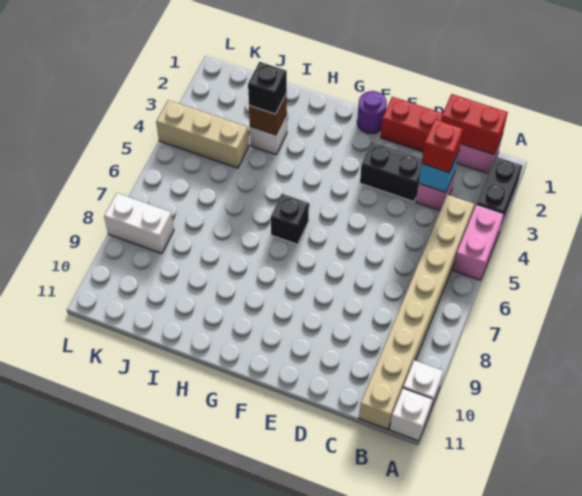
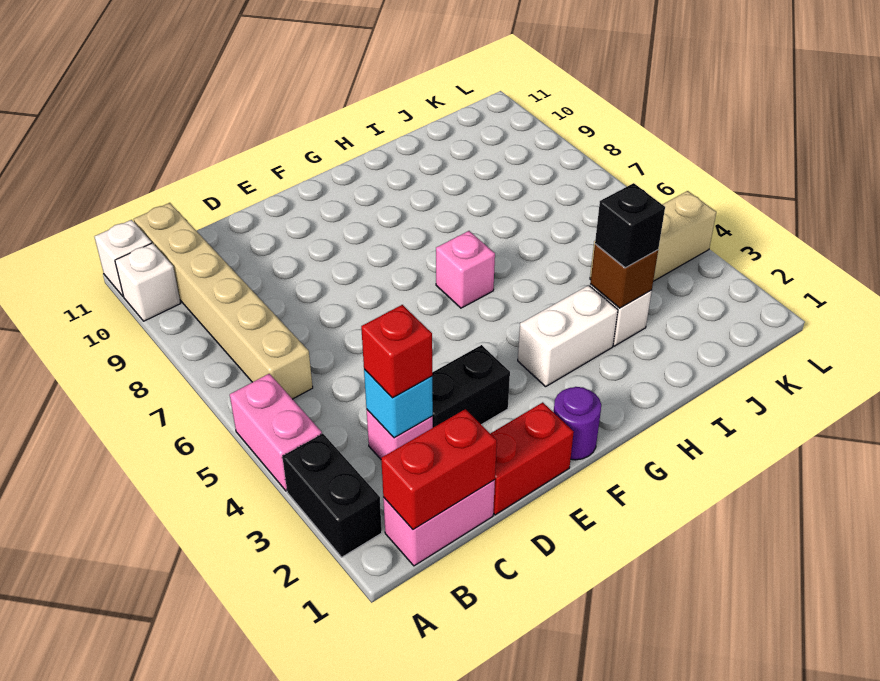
tan brick B4:B11 level 1 -> tan brick B6:B11 level 1
black brick G6 level 1 -> pink brick G6 level 1
white brick K8:L8 level 1 -> white brick G3:H3 level 1

